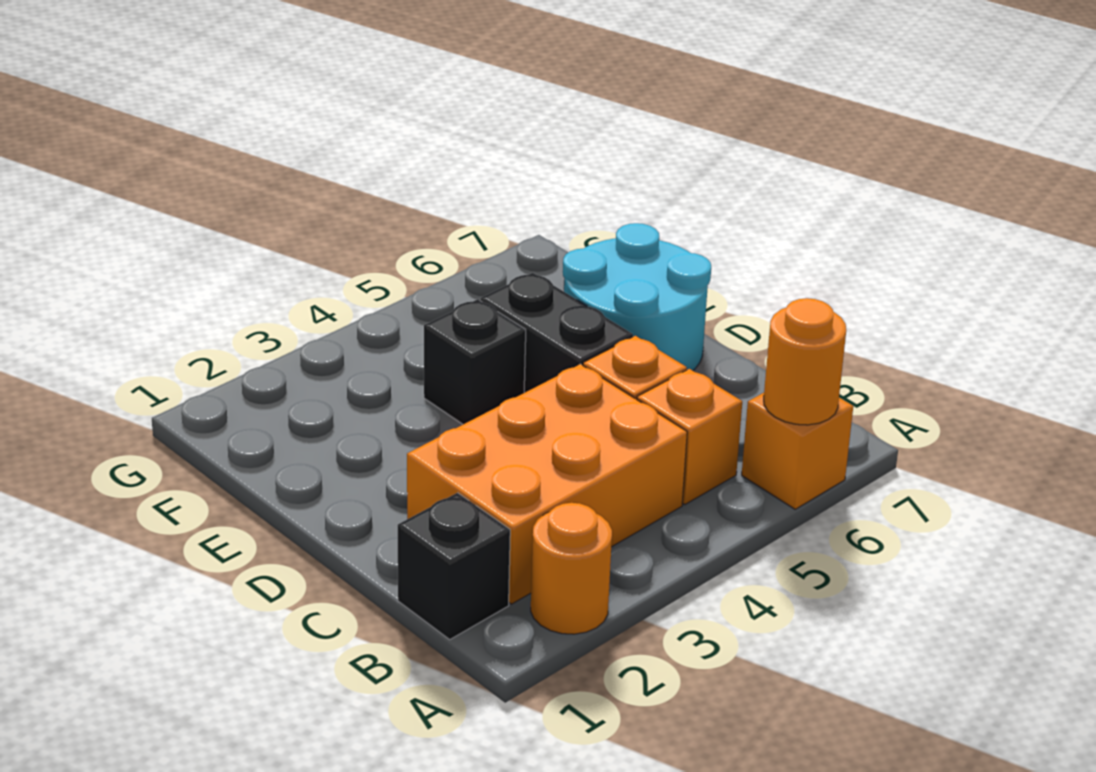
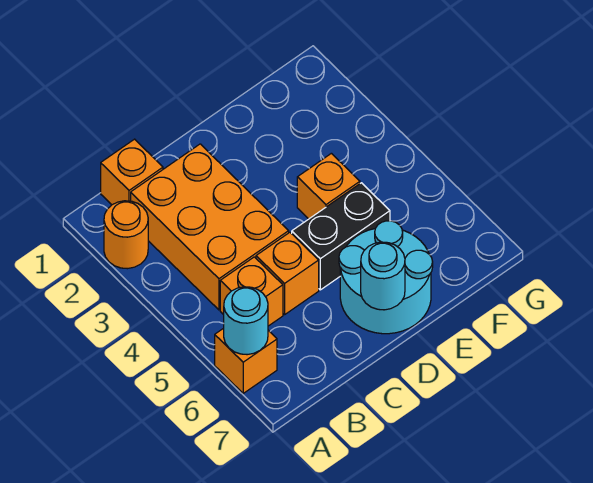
orange round brick A6 level 2 -> cyan round brick A6 level 2
black brick B1 level 1 -> orange brick B1 level 1
none -> cyan round brick D7 level 2
black brick E4 level 1 -> orange brick E4 level 1

